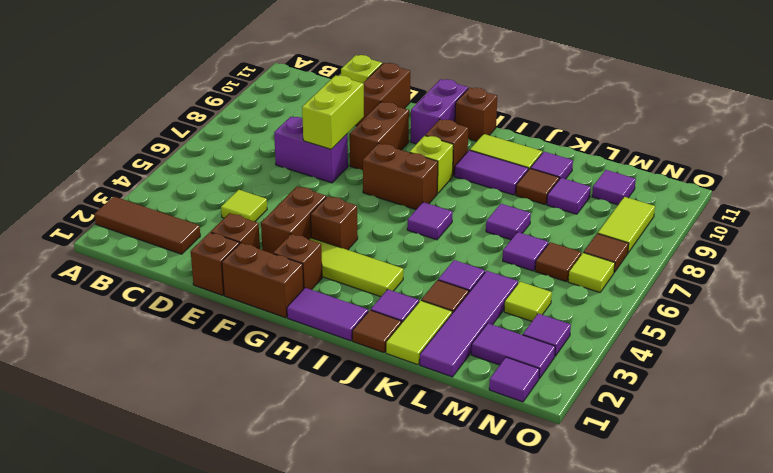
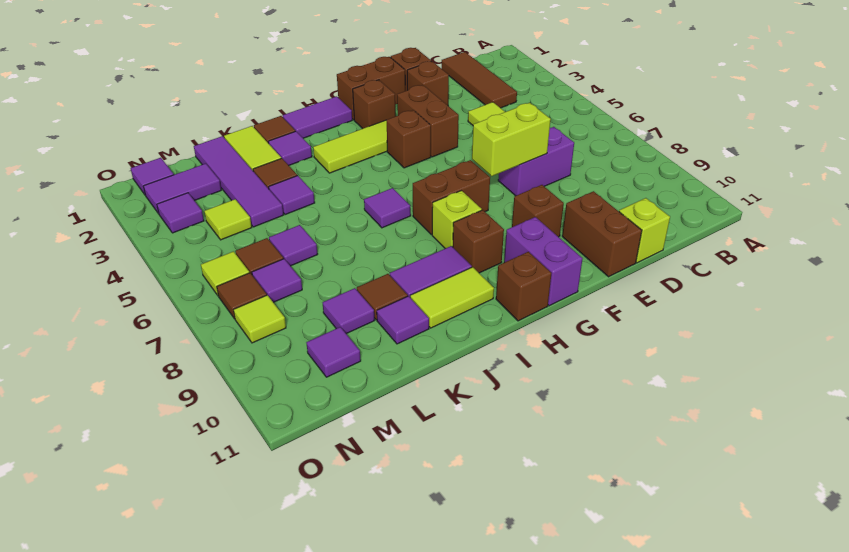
brown tile A2:C2 level 1 -> brown tile C1:C3 level 1
lime brick E7:E8 level 2 -> lime brick E7:F7 level 2
brown brick F8:F9 level 1 -> brown brick F9 level 1
purple tile K7 level 1 -> purple tile M7 level 1
lime tile N8:N9 level 1 -> lime tile N8 level 1

